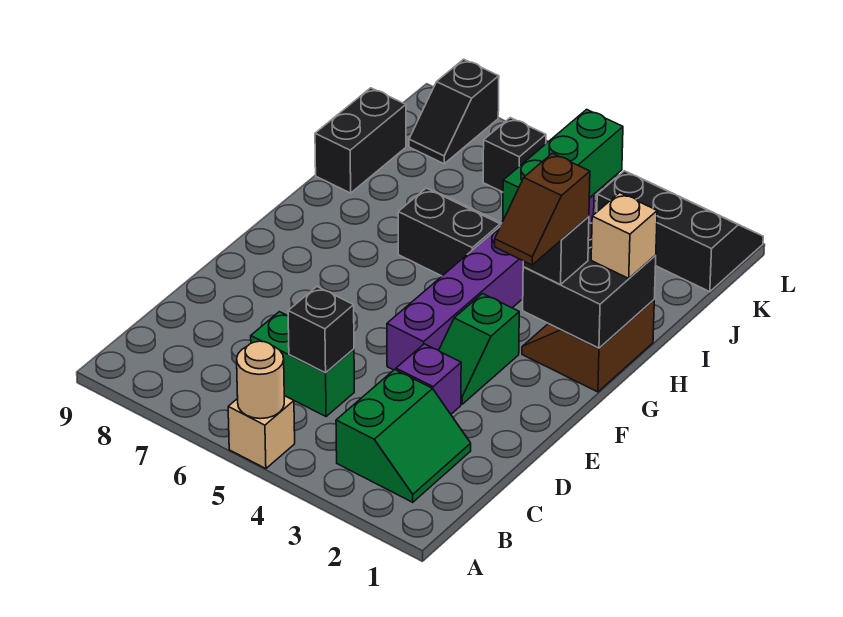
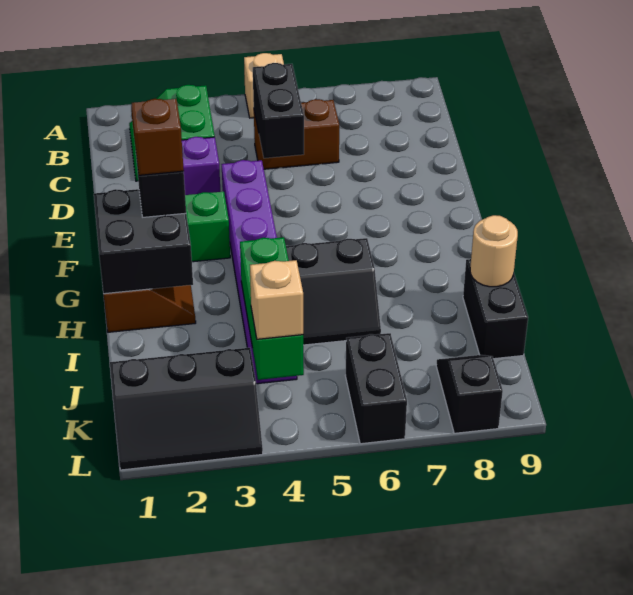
tan round brick A5 level 2 -> tan round brick I9 level 2
green brick C5:C6 level 1 -> brown brick C5:C6 level 1
black brick C5 level 2 -> black brick C5:D5 level 2
tan brick H1 level 3 -> tan brick K4 level 3
black brick K6 level 1 -> black brick K6:L6 level 1

